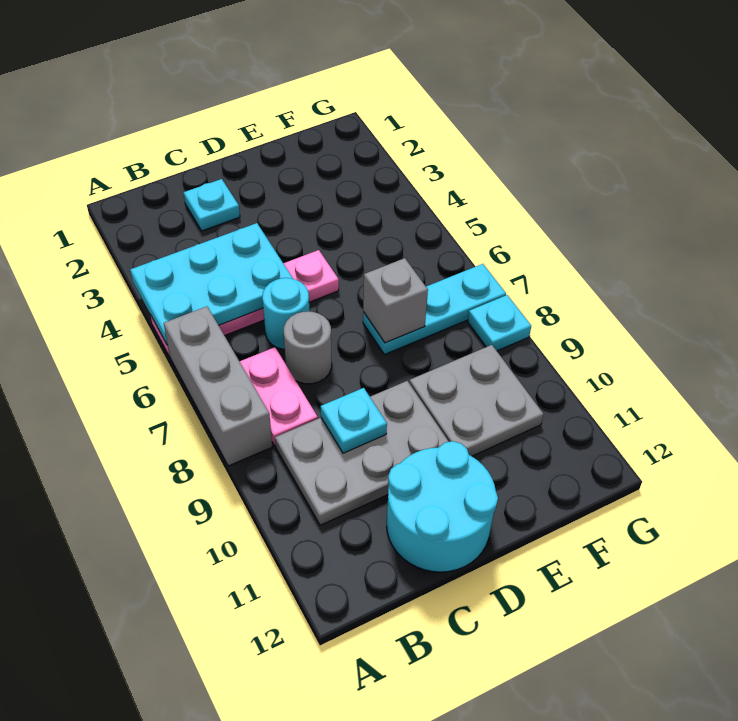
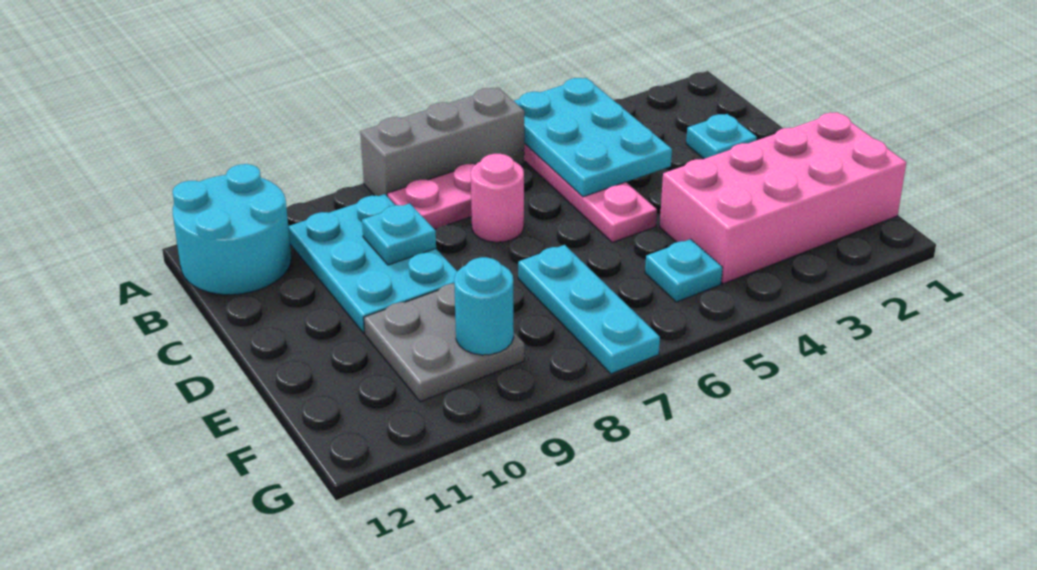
grey plate B9:D10 level 1 -> cyan plate B9:D10 level 1
cyan round brick C6 level 1 -> cyan round brick F9 level 2
grey round brick C7 level 1 -> pink round brick C7 level 1
cyan round brick C11:D12 level 1 -> cyan round brick A11:B12 level 1
none -> pink brick E1:F4 level 1
grey brick E7 level 2 -> none
cyan plate G8 level 1 -> cyan plate F5 level 1

